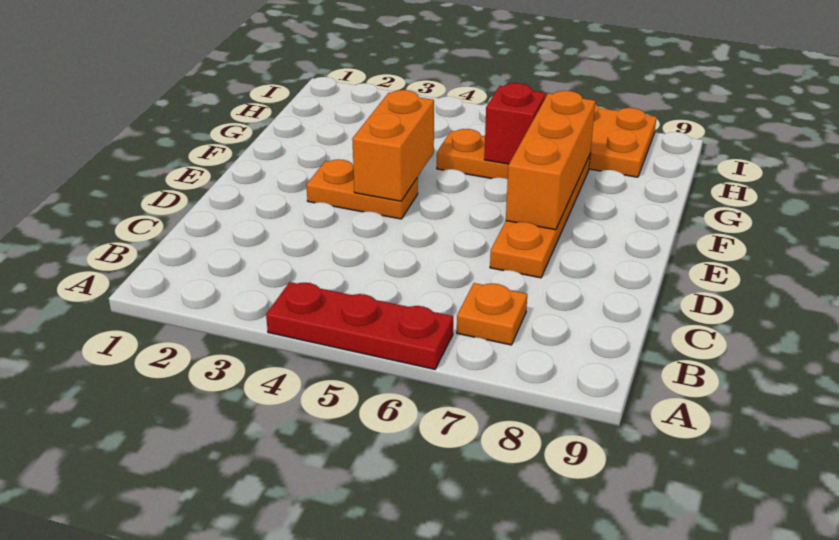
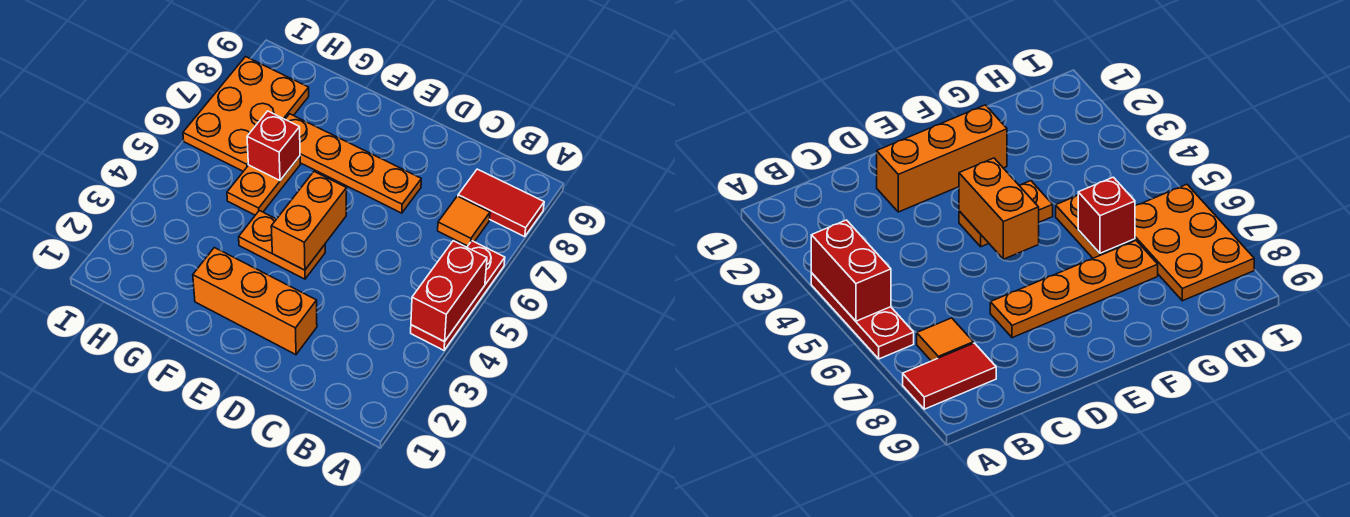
none -> red brick A4:A5 level 2
none -> red tile A8:B8 level 1
orange plate B7 level 1 -> orange tile B7 level 1
orange plate E3:E4 level 1 -> orange plate E4:F4 level 1
orange brick E4:F4 level 2 -> orange brick E4:E5 level 2
orange brick E7:G7 level 2 -> orange brick D2:F2 level 1

